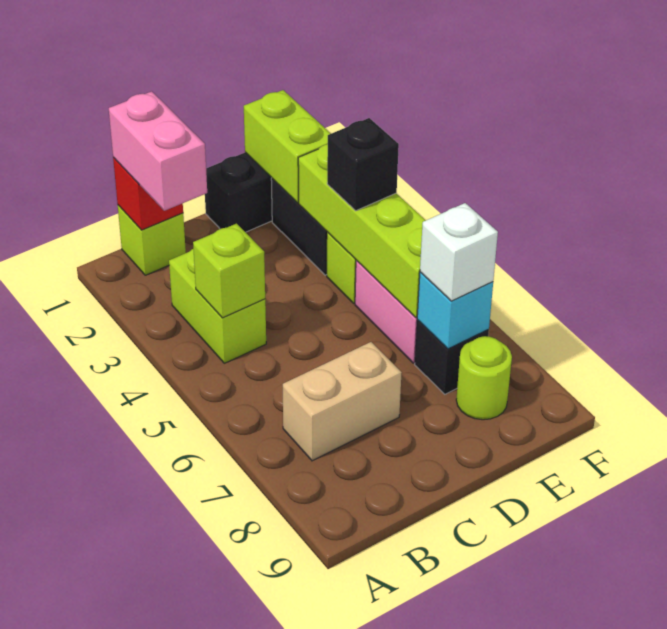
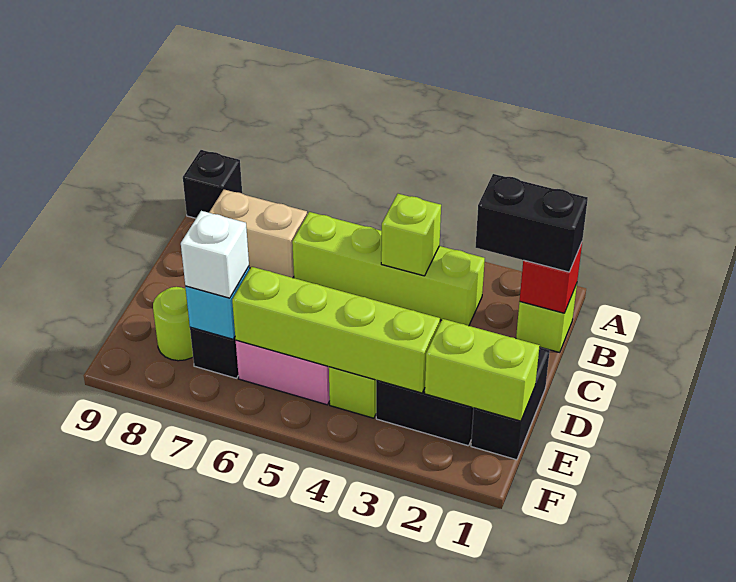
pink brick B1:B2 level 3 -> black brick B1:B2 level 3
lime brick B3:B4 level 1 -> lime brick B3:B6 level 1
tan brick B7:C7 level 1 -> tan brick B7:B8 level 1
black brick E4 level 3 -> black brick A9 level 1

